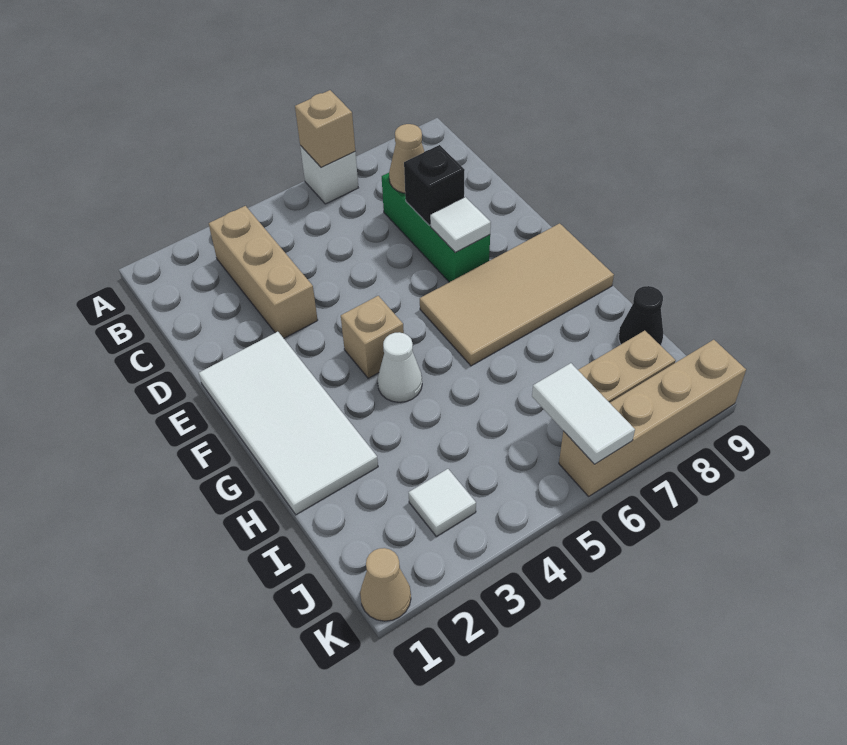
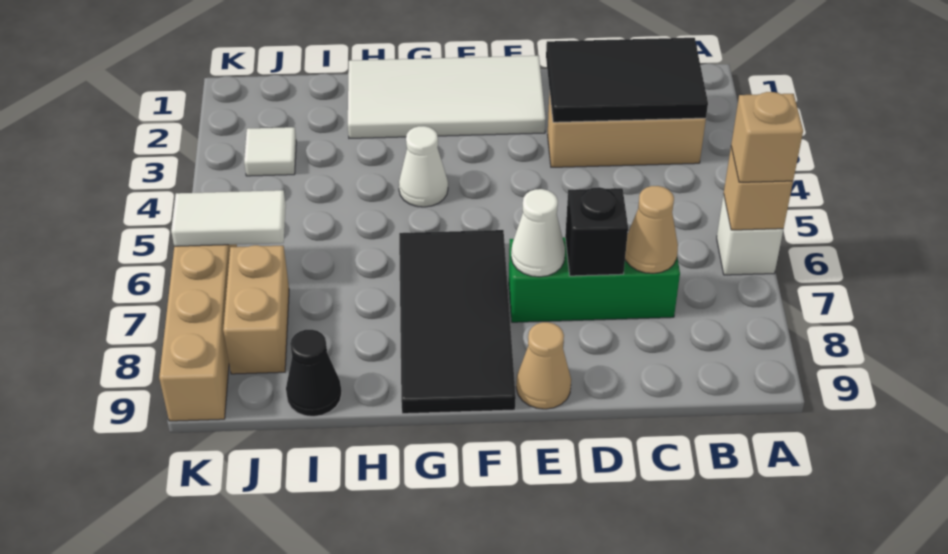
none -> black tile B2:D3 level 2
white tile E7 level 2 -> white cone E7 level 2
tan brick F4 level 1 -> tan brick A6 level 3
tan tile F6:G9 level 1 -> black tile F6:G9 level 1
tan cone K1 level 1 -> tan cone E9 level 1

